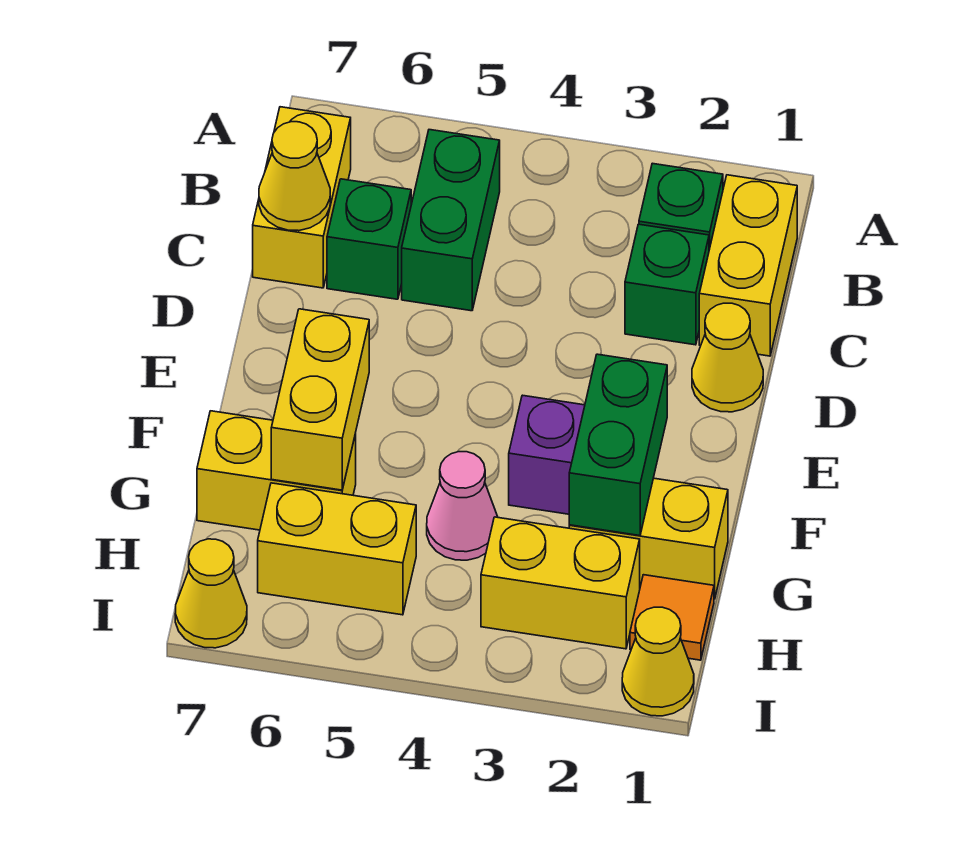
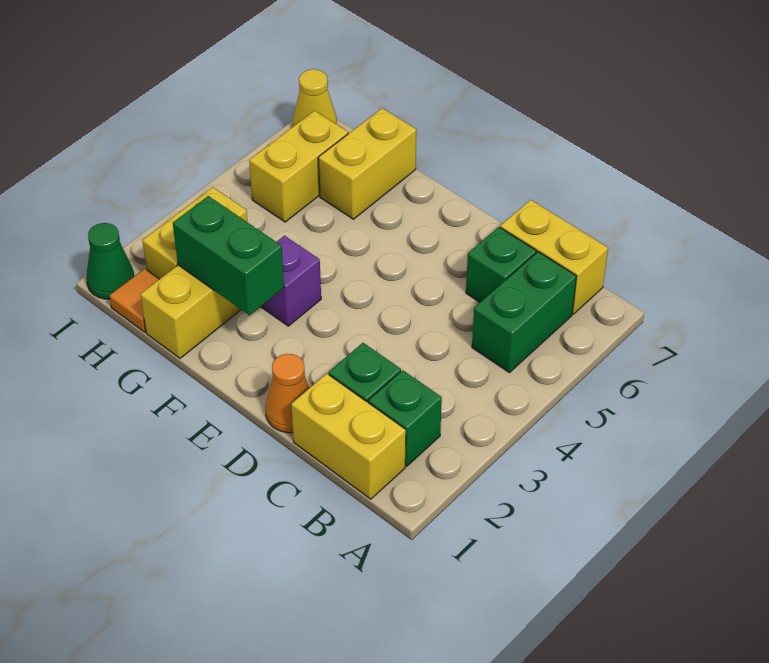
green brick B5:C5 level 1 -> green brick B5:B6 level 1
yellow cone C7 level 2 -> none
yellow cone D1 level 1 -> orange cone D1 level 1
yellow brick F6:G6 level 2 -> none
pink cone G4 level 1 -> none
yellow cone I1 level 1 -> green cone I1 level 1

